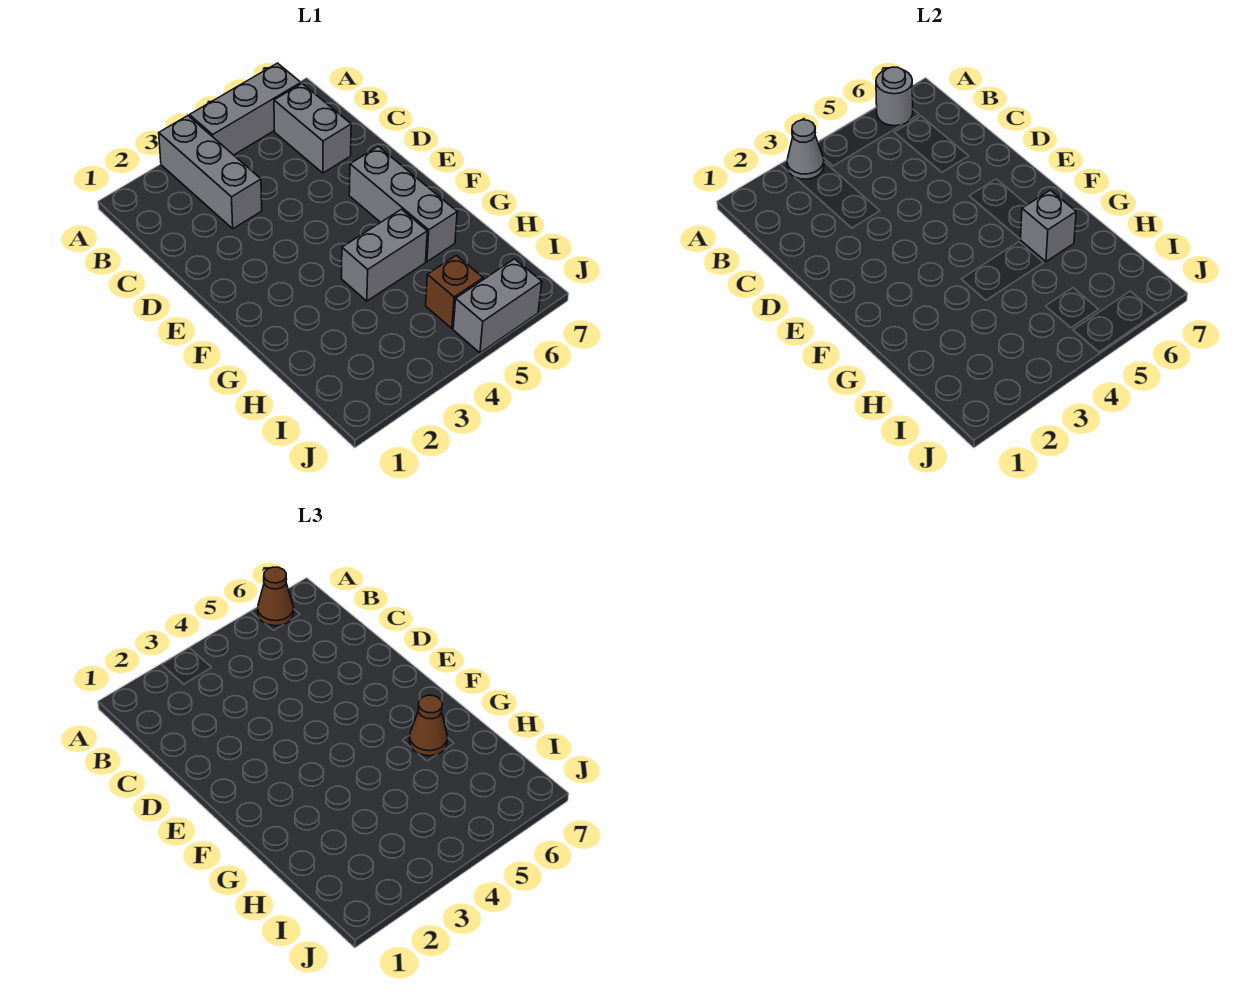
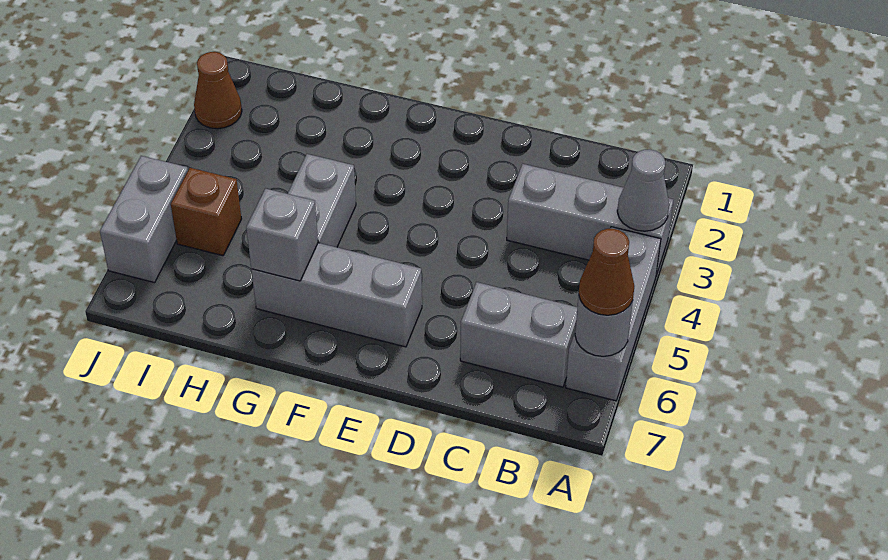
brown cone G6 level 3 -> brown cone J2 level 1

